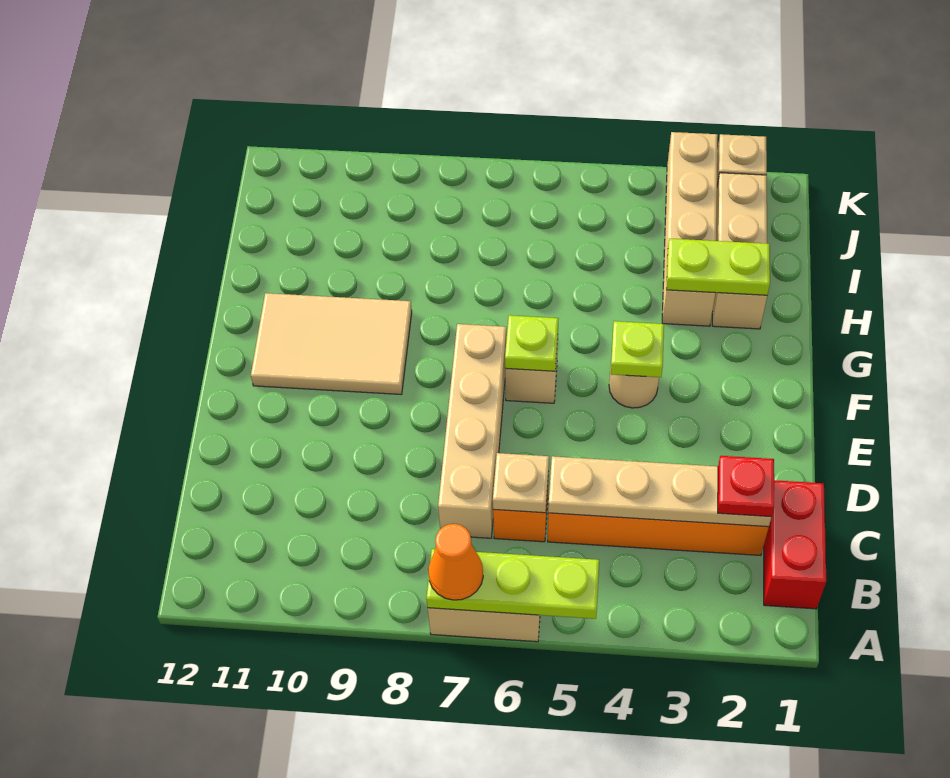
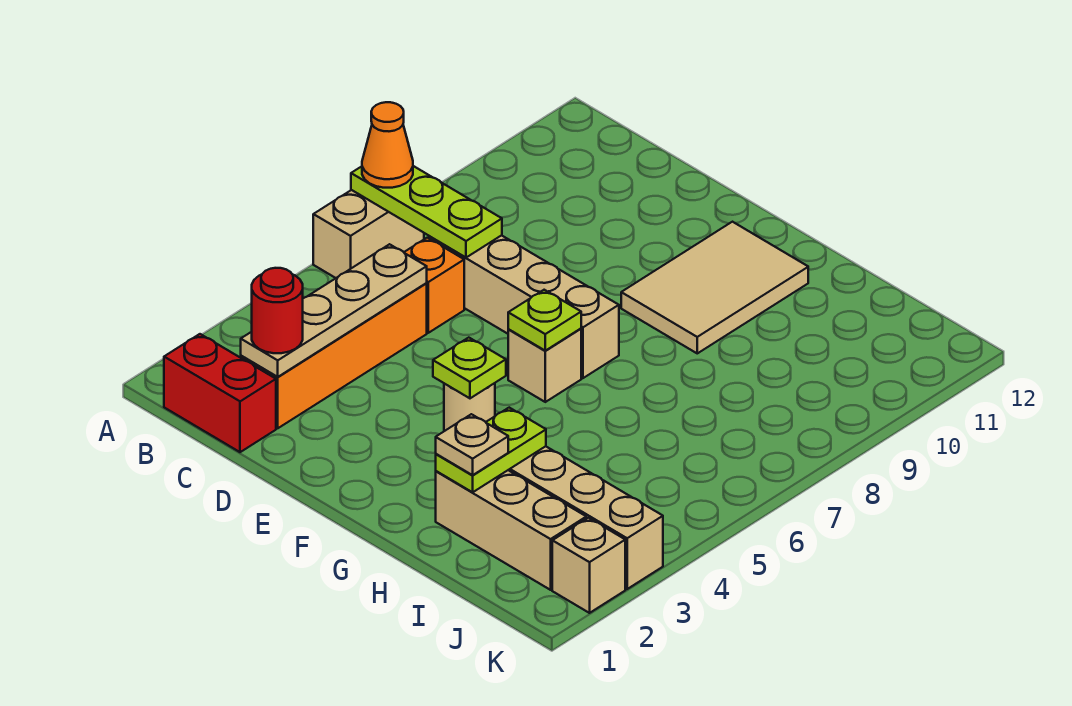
lime plate A5:A7 level 2 -> lime plate A7:C7 level 2
red plate C2 level 3 -> red round brick C2 level 3
tan plate C6 level 2 -> tan plate H2 level 3

